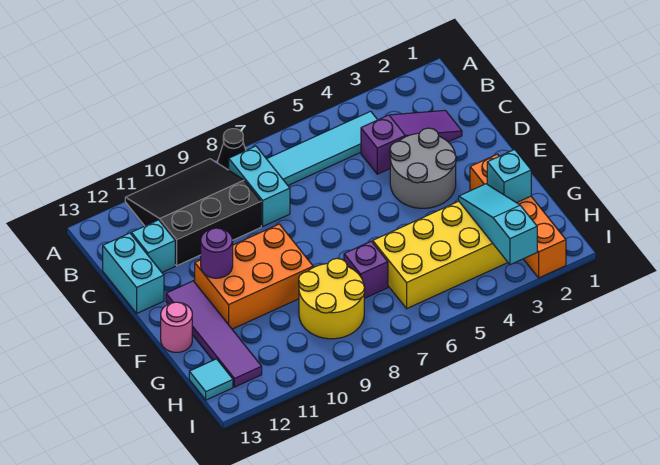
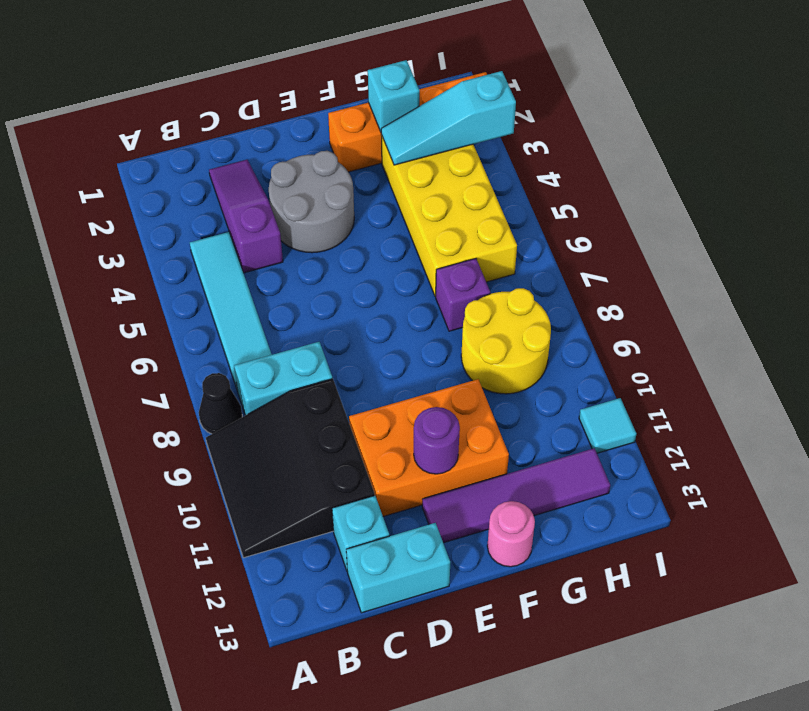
orange brick E9:F11 level 1 -> orange brick D10:F11 level 1
cyan tile H13 level 1 -> cyan tile I11 level 1

